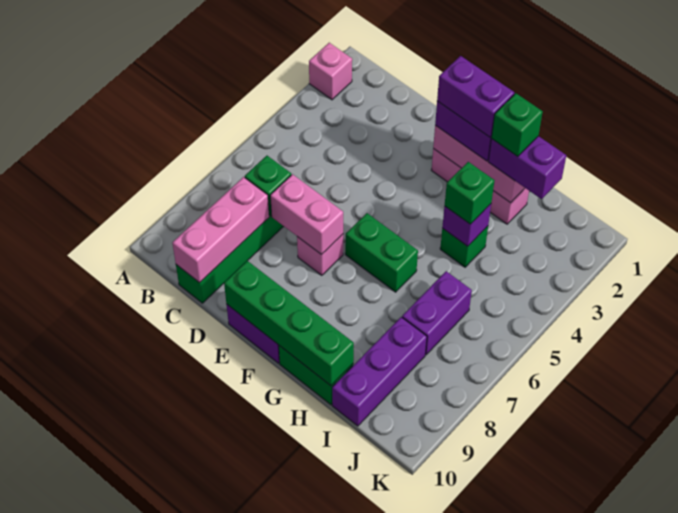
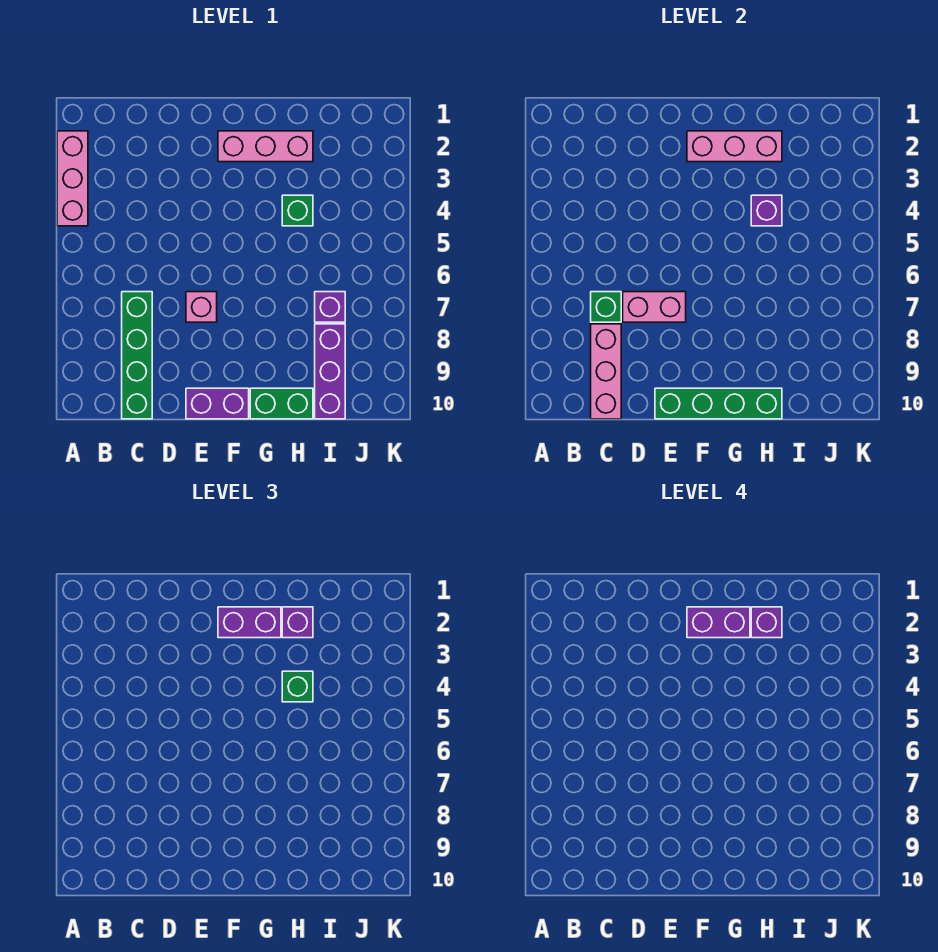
pink brick A2 level 1 -> pink brick A2:A4 level 1
green brick F6:G6 level 1 -> none
purple brick H2:I2 level 3 -> purple brick H2 level 3
green brick H2 level 4 -> purple brick H2 level 4
purple brick I6:I7 level 1 -> purple brick I7 level 1

